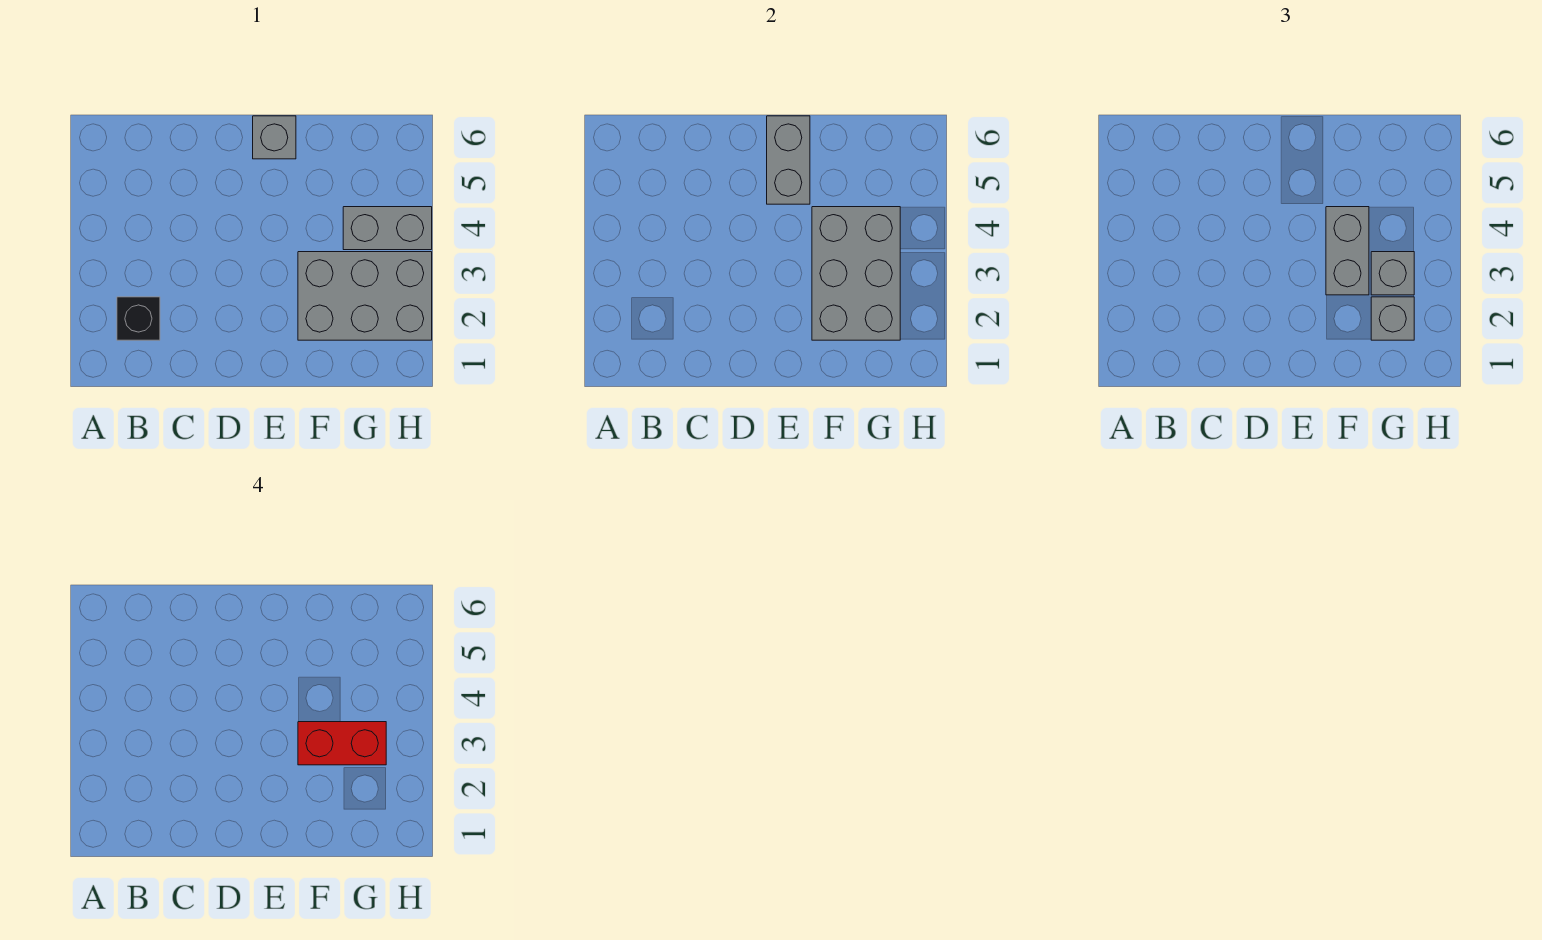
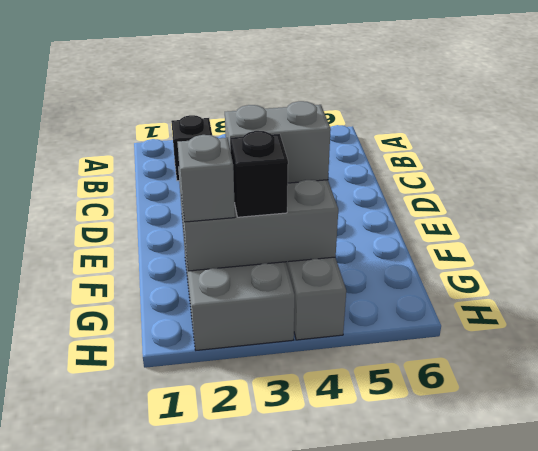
grey brick E5:E6 level 2 -> none
grey brick E6 level 1 -> none
red brick F3:G3 level 4 -> none
grey brick G3 level 3 -> black brick G3 level 3

